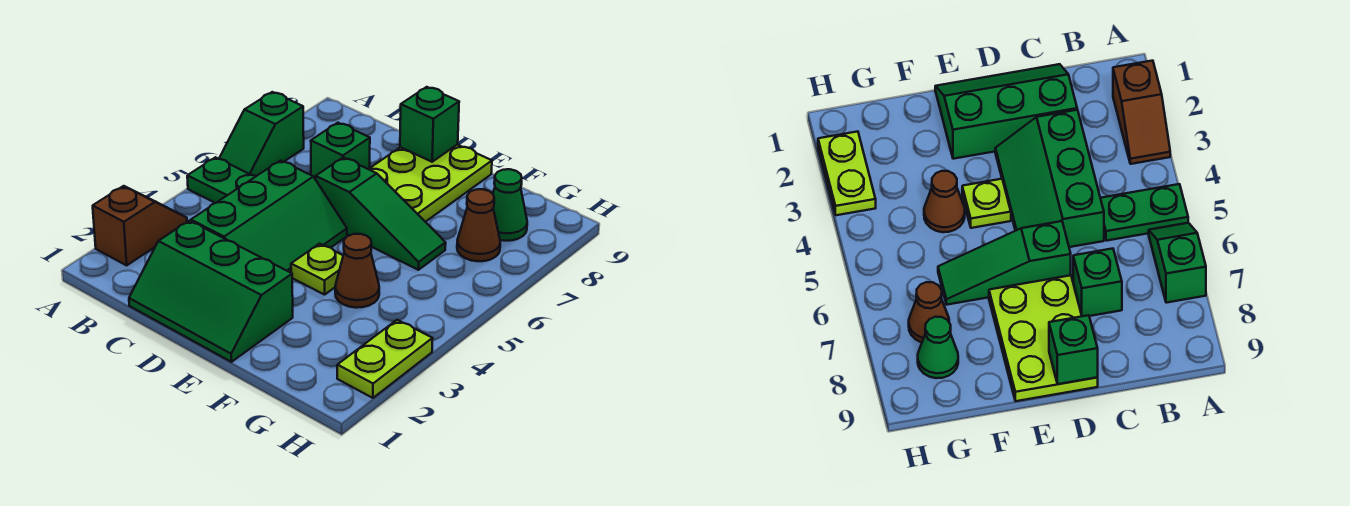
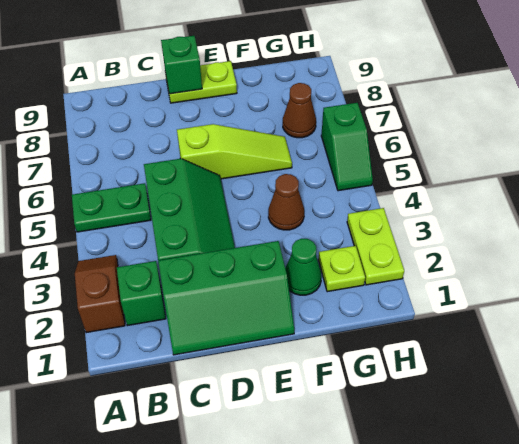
green slope A6:A7 level 1 top 7 -> green slope H5:H6 level 1 top 6
green brick C7 level 1 -> green brick B2 level 1
green slope D6:F6 level 1 top D -> lime slope D6:F6 level 1 top D
lime plate D7:E9 level 1 -> lime plate D9:E9 level 1
lime plate E4 level 1 -> lime plate G2 level 1
green cone G8 level 1 -> green cone F2 level 1

